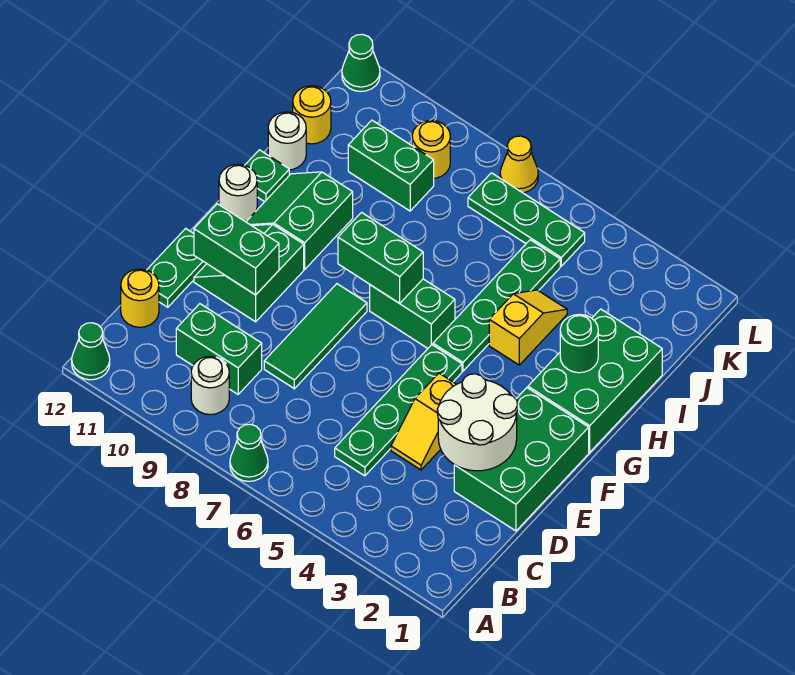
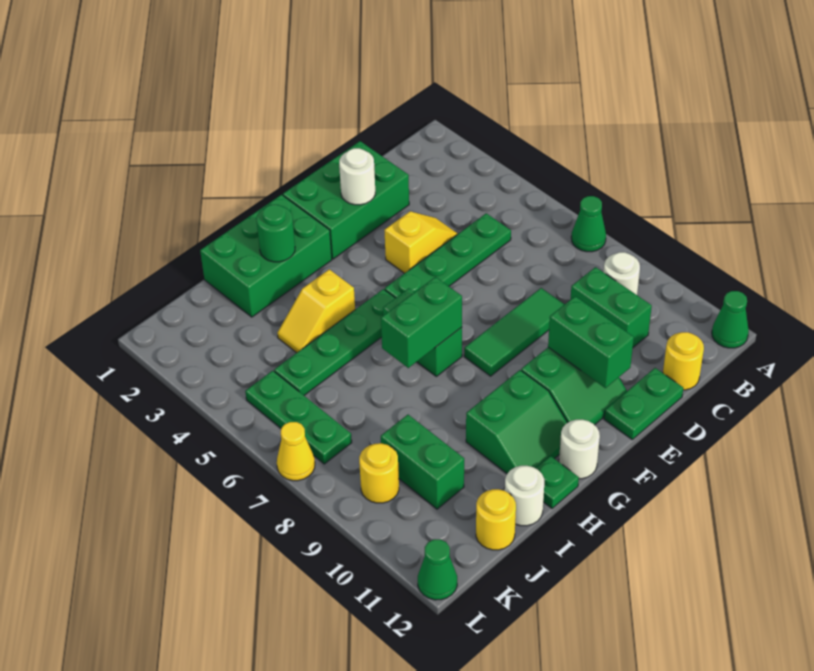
white round brick D2:E3 level 2 -> white round brick E2 level 2
green brick G7:G8 level 2 -> green brick G7:H7 level 2

